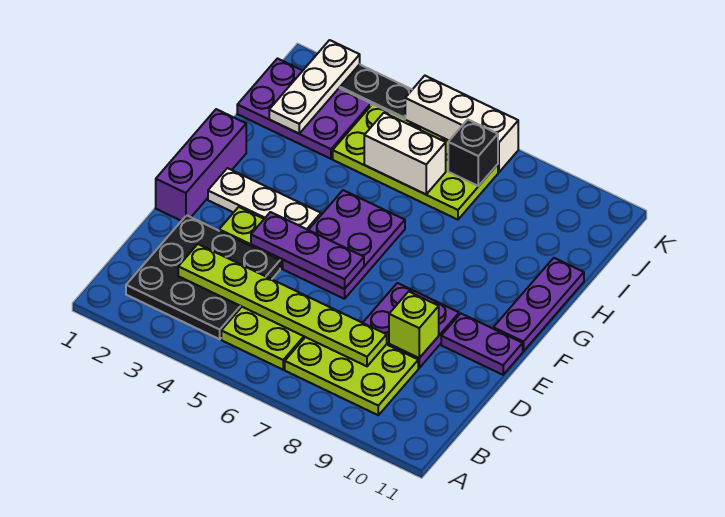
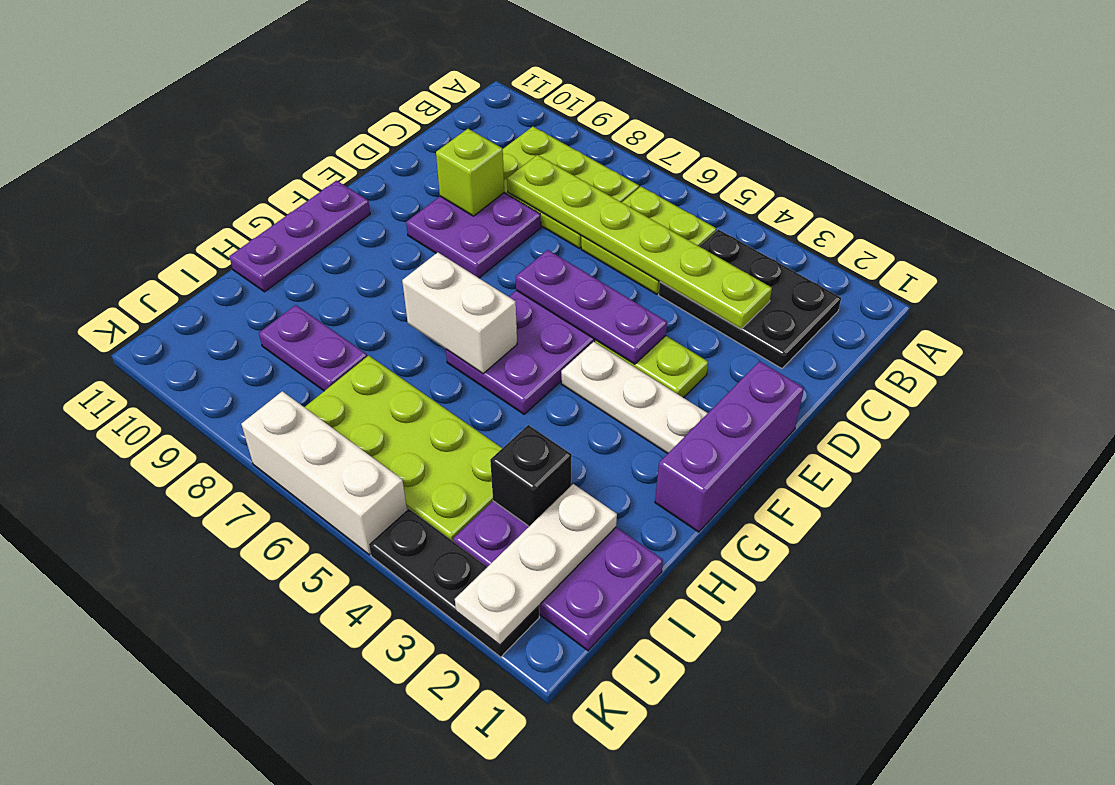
black plate B2:D4 level 1 -> black plate B2:C4 level 1
purple plate E10:E11 level 1 -> purple plate I8:I9 level 1
white brick I5:I6 level 2 -> white brick G6:G7 level 2
black brick J7 level 2 -> black brick I3 level 2

